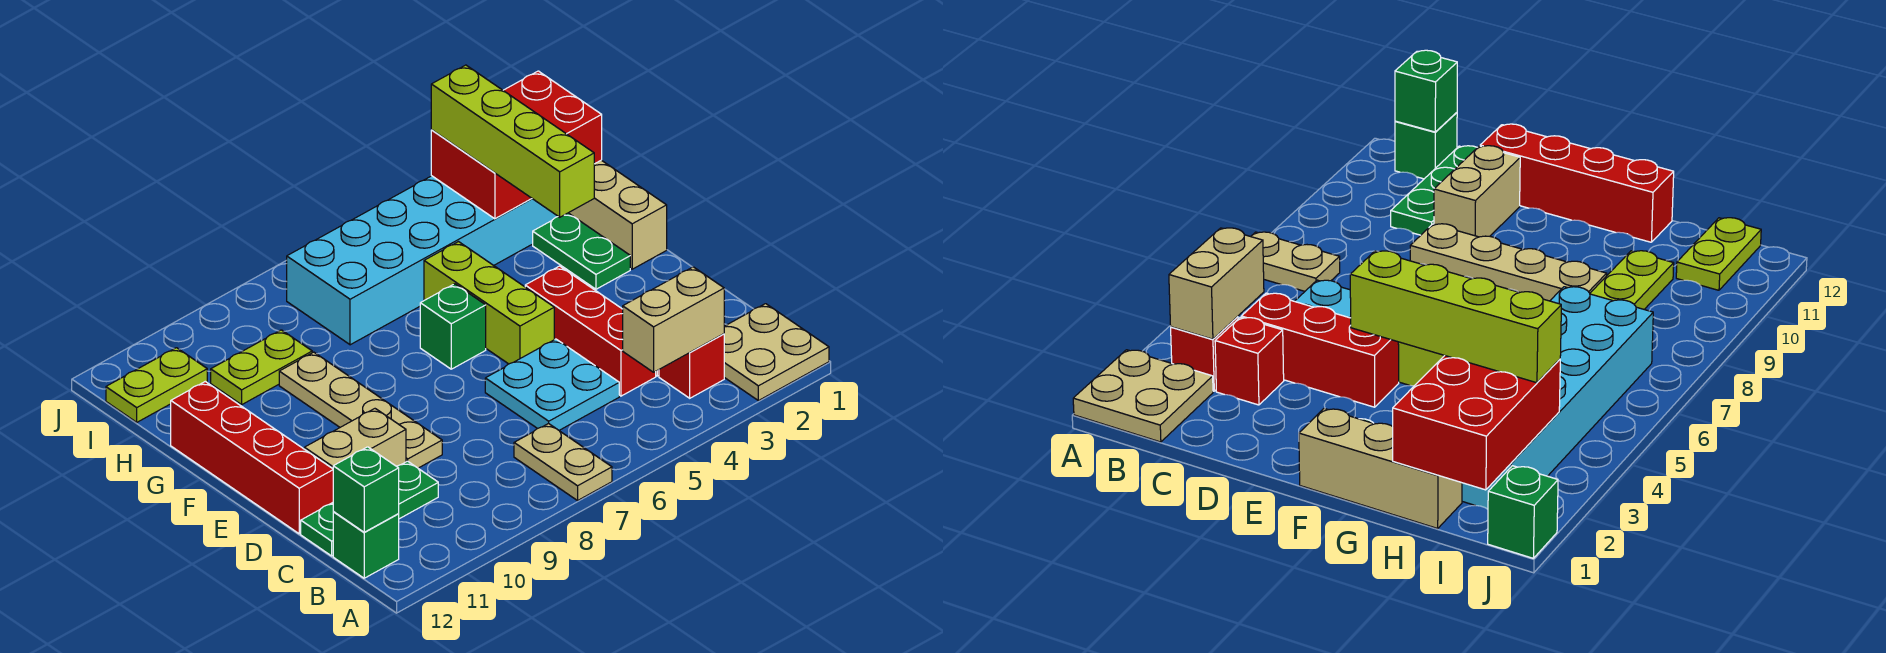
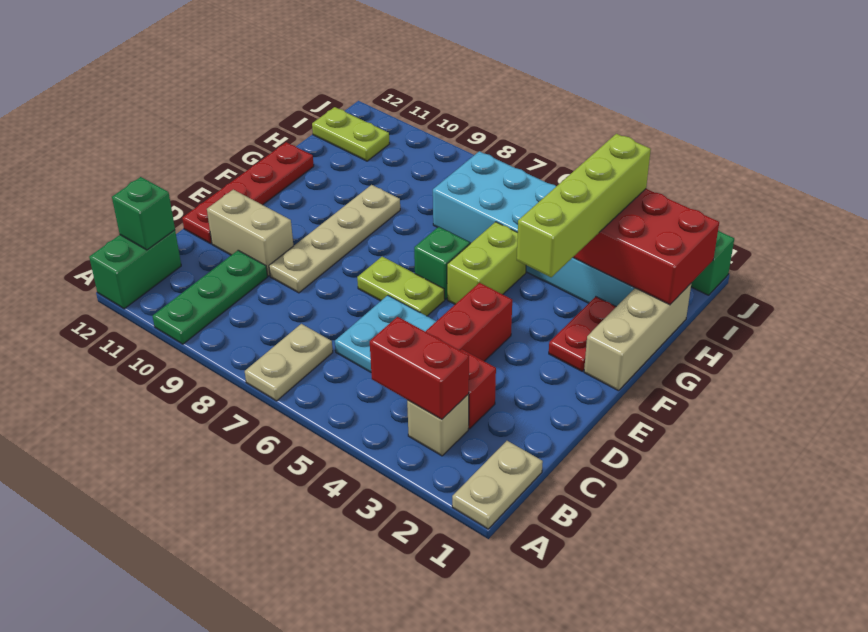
tan plate A1:B2 level 1 -> tan plate A1:B1 level 1
red brick B3 level 1 -> tan brick B3 level 1
tan brick B3:B4 level 2 -> red brick B3:B4 level 2
green brick B12 level 1 -> green brick A12:B12 level 1
green plate C10:C12 level 1 -> green plate A10:C10 level 1
red brick D12:G12 level 1 -> red plate D12:G12 level 1
lime brick E5:G5 level 1 -> lime brick F5:G5 level 1
green plate F2:G2 level 1 -> red plate F2:G2 level 1
lime plate H9:H10 level 1 -> lime plate E6:E7 level 1

